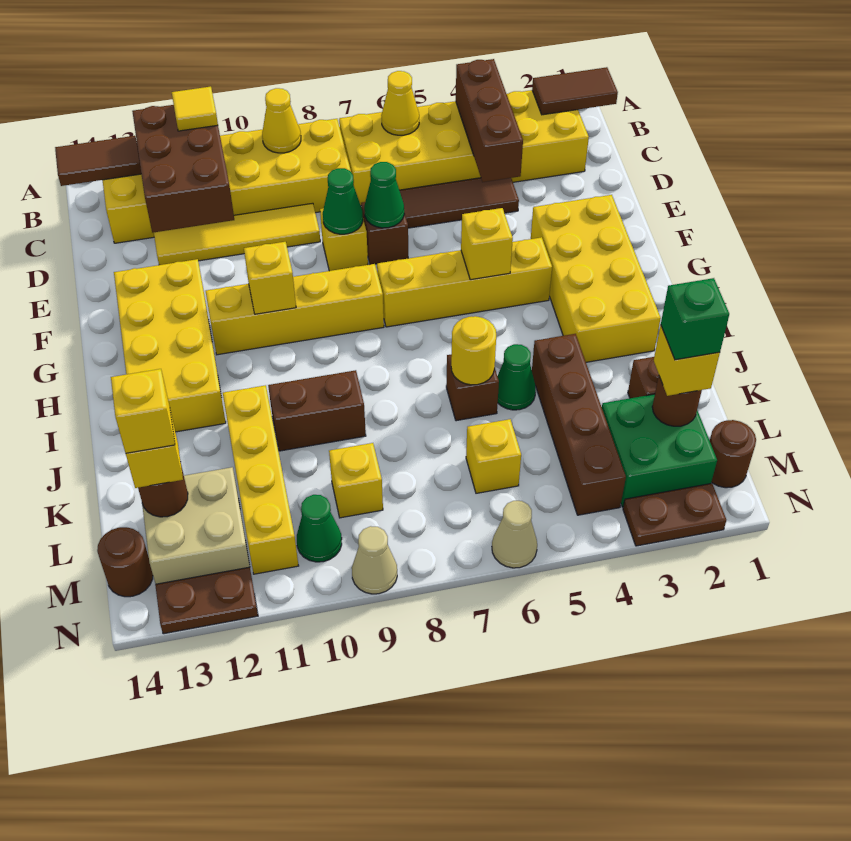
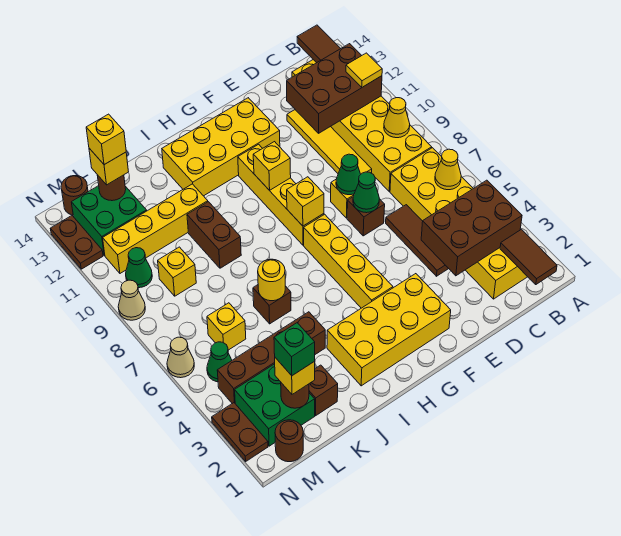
brown brick B4:D4 level 2 -> brown brick B3:D4 level 2
yellow brick G5 level 2 -> yellow brick G8 level 2
green cone J5 level 1 -> green cone M5 level 1
tan brick L12:M13 level 1 -> green brick L12:M13 level 1

